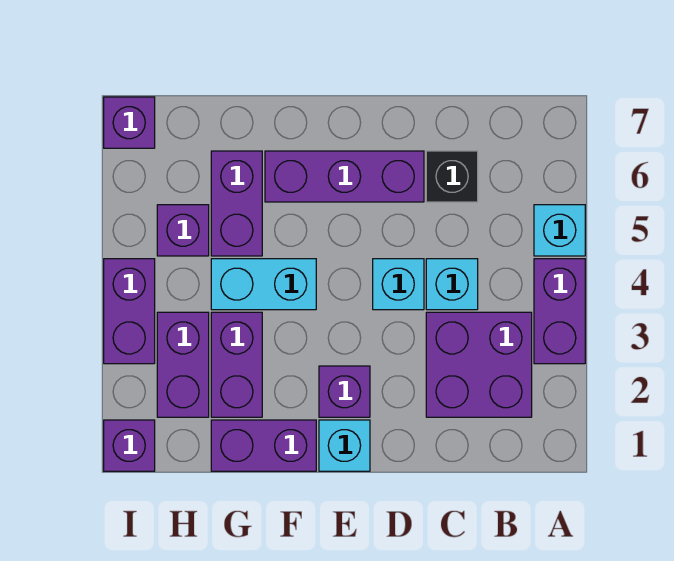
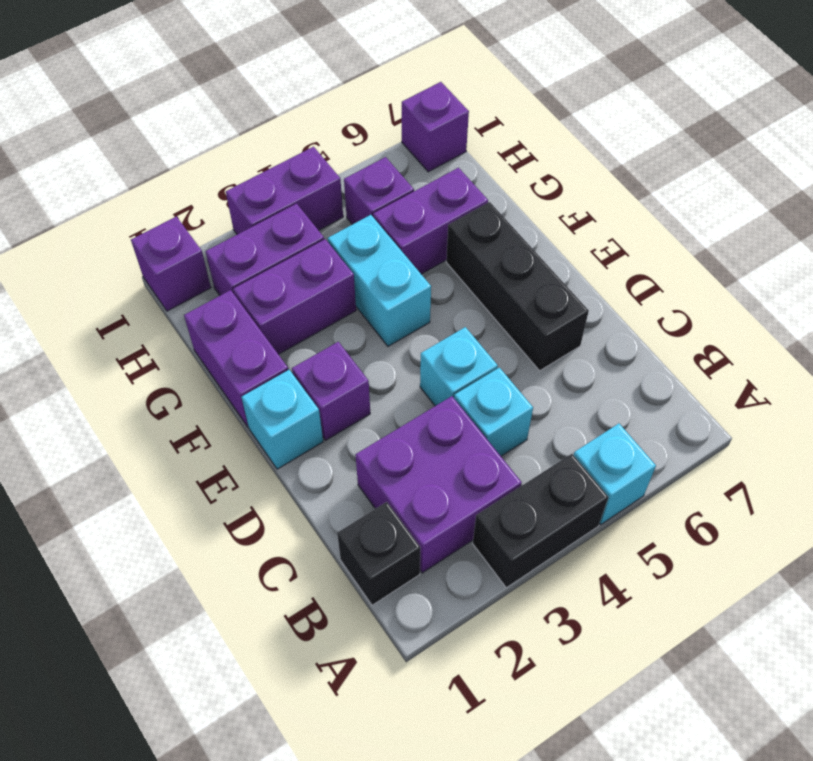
purple brick A3:A4 level 1 -> black brick A3:A4 level 1
black brick C6 level 1 -> black brick B1 level 1
purple brick D6:F6 level 1 -> black brick D6:F6 level 1

